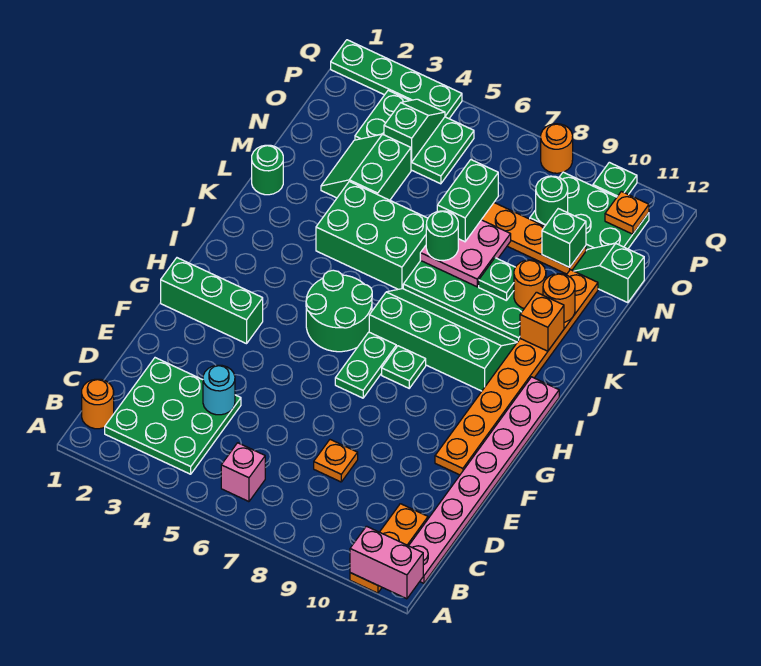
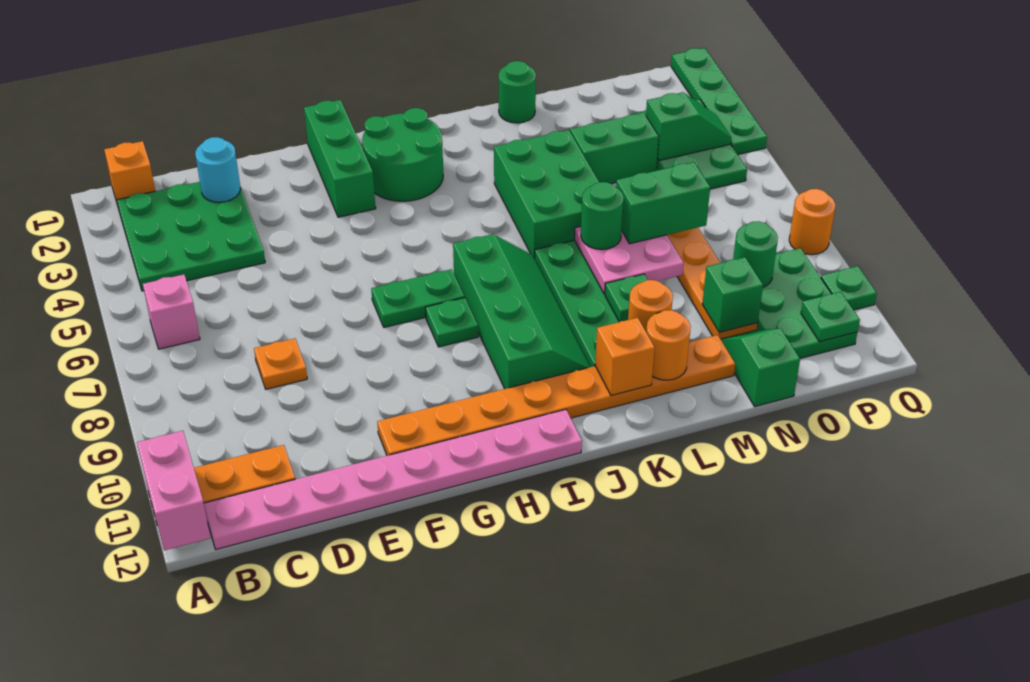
orange round brick B1 level 1 -> orange brick B1 level 1
cyan round brick D4 level 2 -> cyan round brick D2 level 2
green round brick H5:I6 level 1 -> green round brick H2:I3 level 1
orange plate P11 level 2 -> green plate P11 level 2

